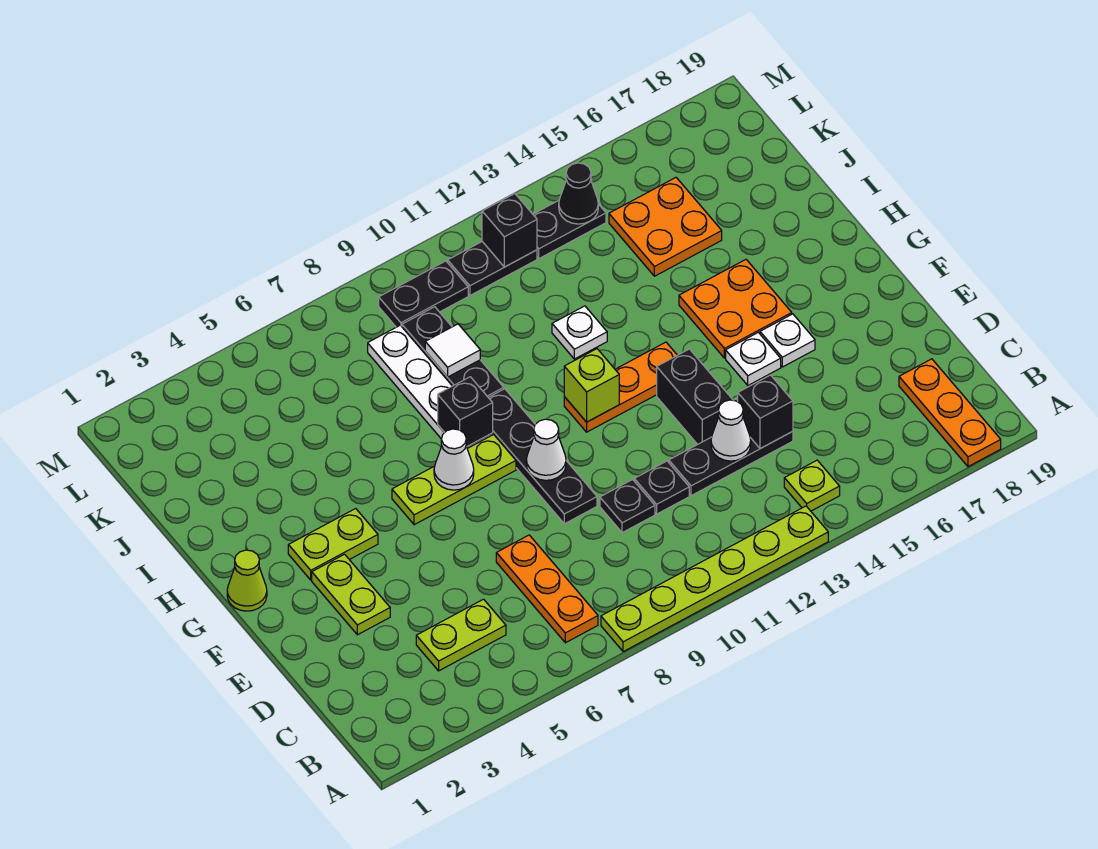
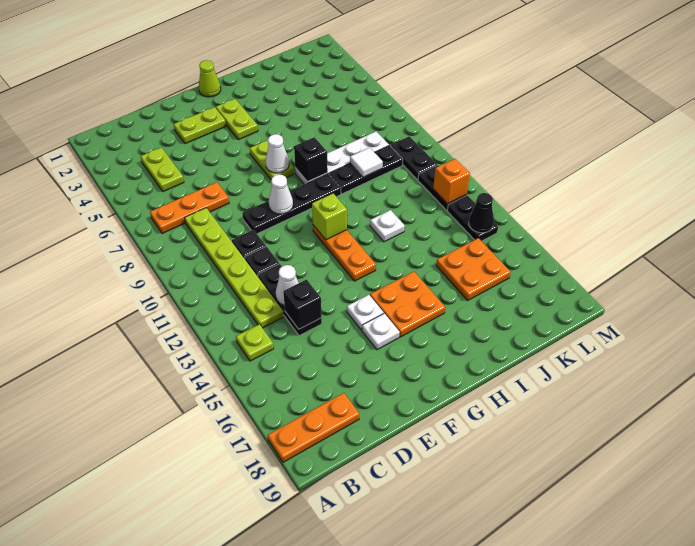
lime plate A8:A13 level 1 -> lime plate C8:C13 level 1
black brick E13:F13 level 1 -> none
lime plate G6:G8 level 1 -> lime plate G6:G7 level 1
black brick L12 level 2 -> orange brick L12 level 2

